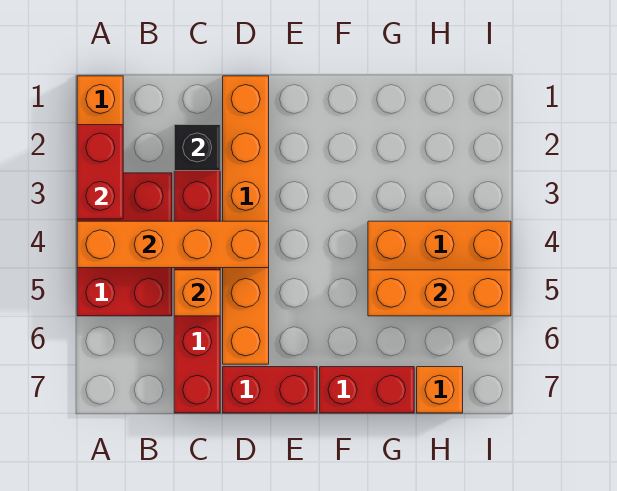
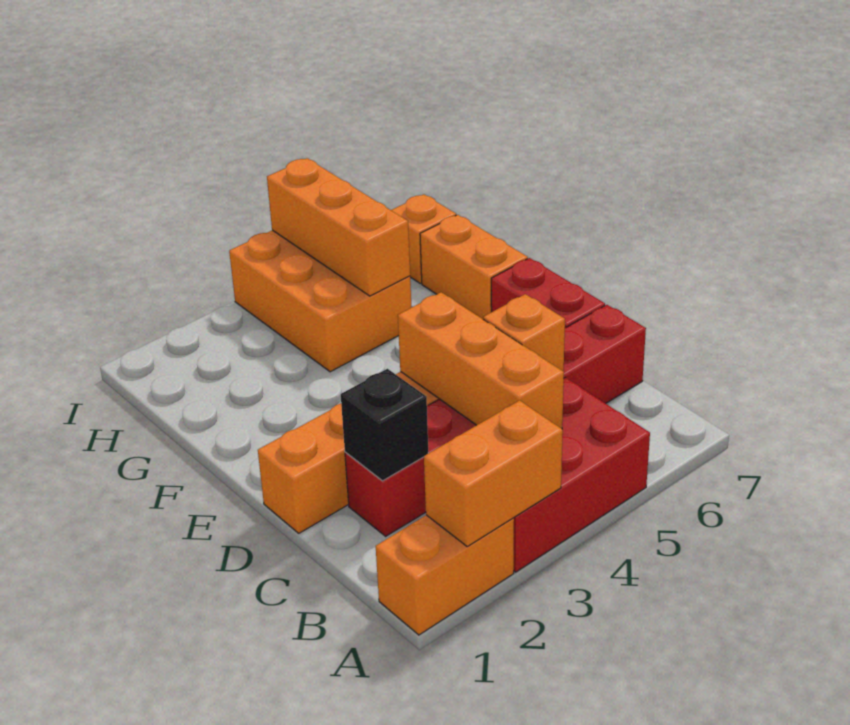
red brick A2:A3 level 2 -> orange brick A2:A3 level 2
orange brick A4:D4 level 2 -> orange brick B4:D4 level 2
red brick F7:G7 level 1 -> orange brick F7:G7 level 1

